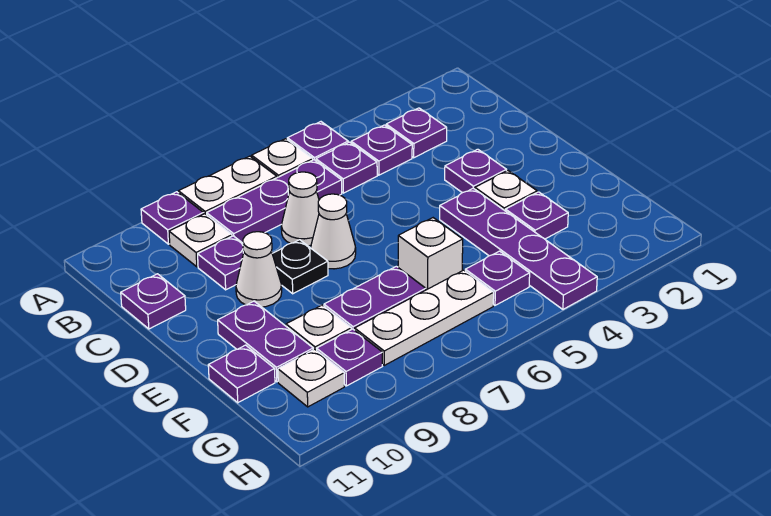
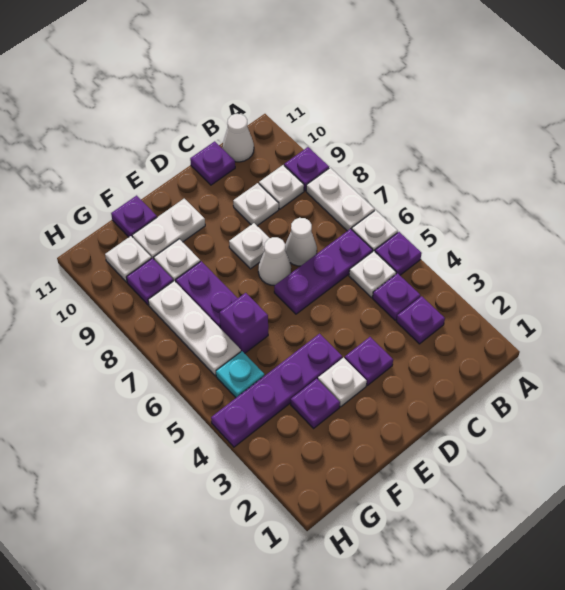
purple plate B5 level 1 -> white plate B5 level 1
purple plate B6:B8 level 1 -> purple plate B6:D6 level 1
purple plate C9 level 1 -> white plate C9 level 1
black plate D8 level 1 -> white plate D8 level 1
white cone D9 level 1 -> white cone B11 level 1
purple plate E10:F10 level 1 -> white plate E10:F10 level 1
white brick F6 level 1 -> purple brick F6 level 1
purple plate G5 level 1 -> cyan plate G5 level 1

